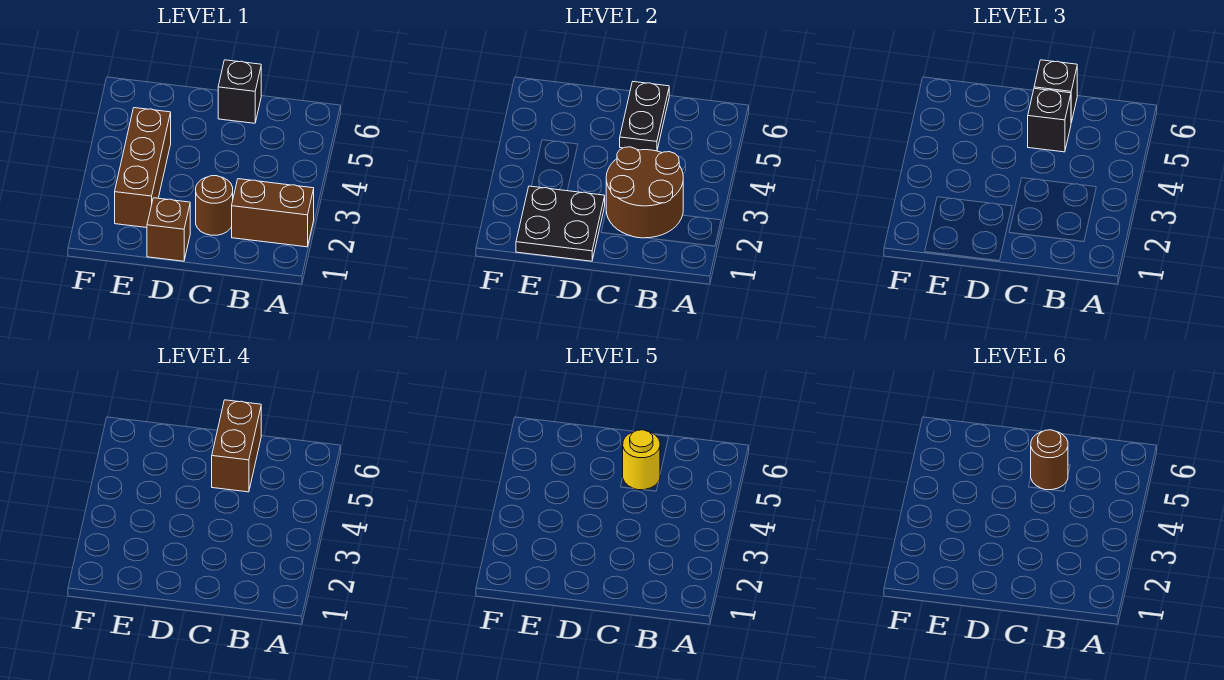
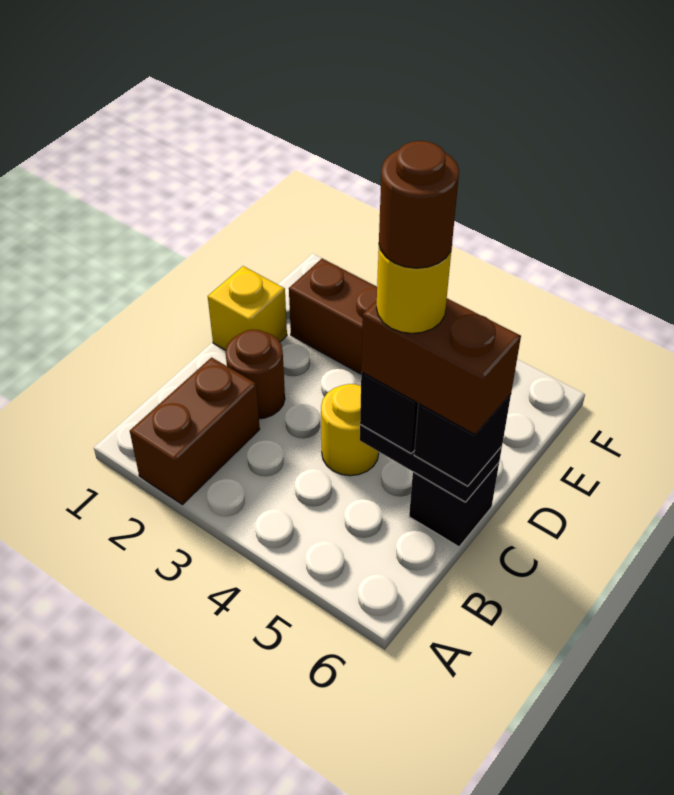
brown round brick B2:C3 level 2 -> none
none -> yellow round brick C4 level 1
brown brick D1 level 1 -> yellow brick D1 level 1
black plate D1:E2 level 2 -> none

